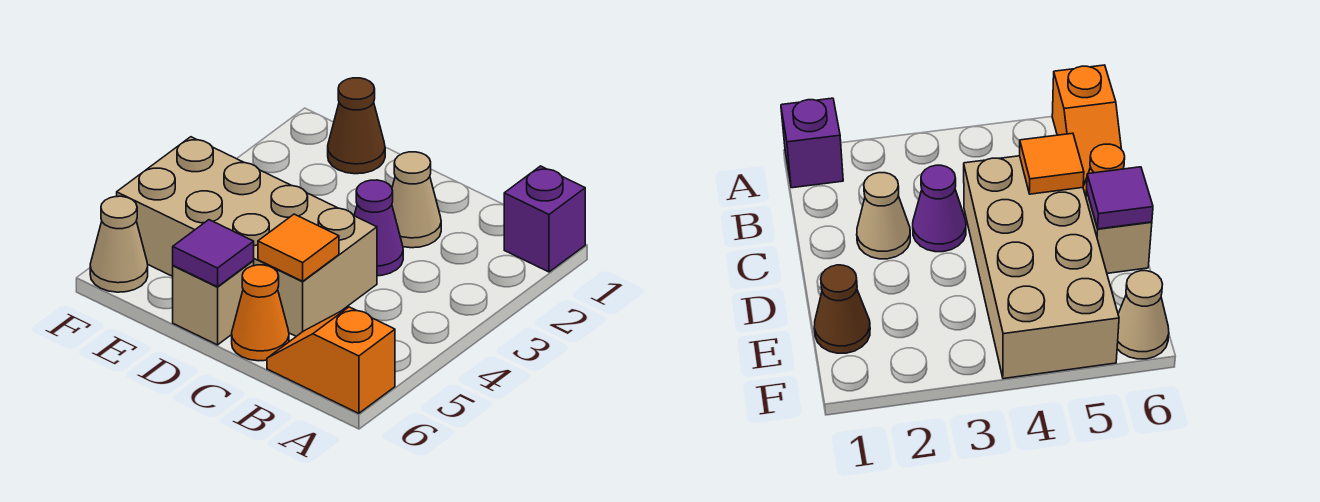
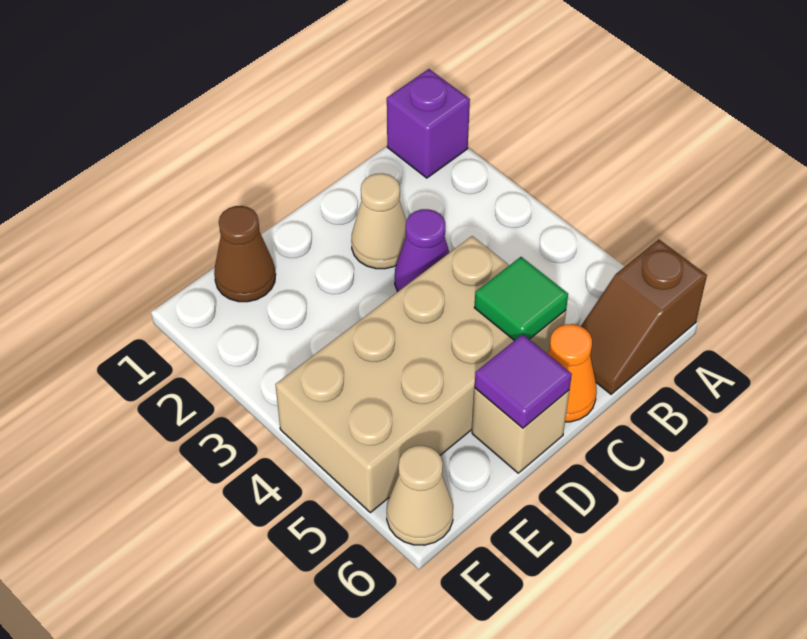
orange slope A6:B6 level 1 top A -> brown slope A6:B6 level 1 top A
orange tile C5 level 2 -> green tile C5 level 2

